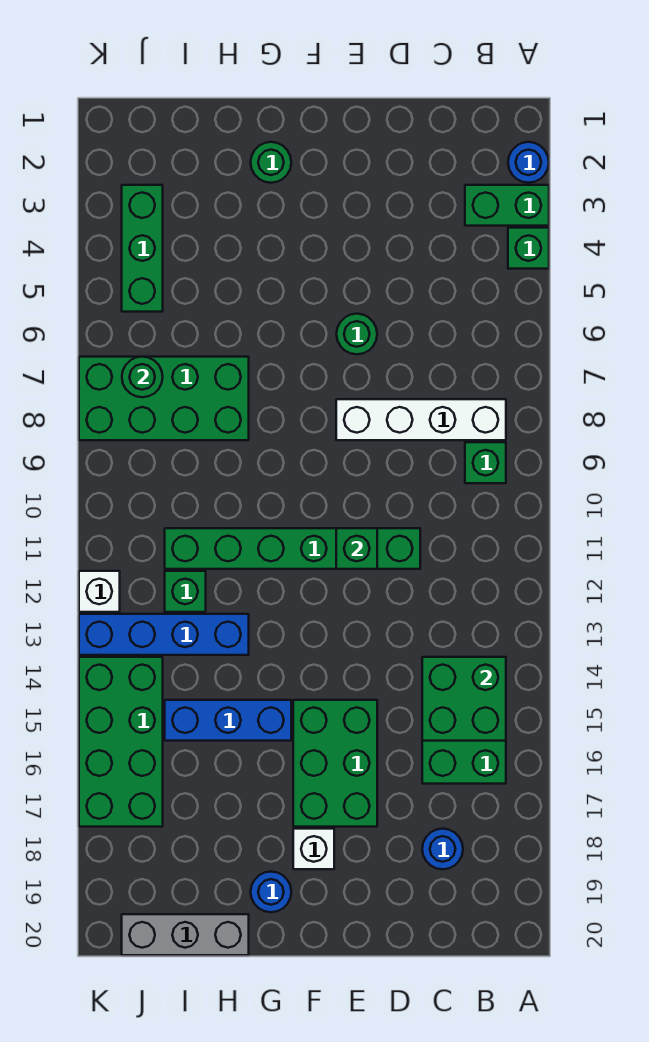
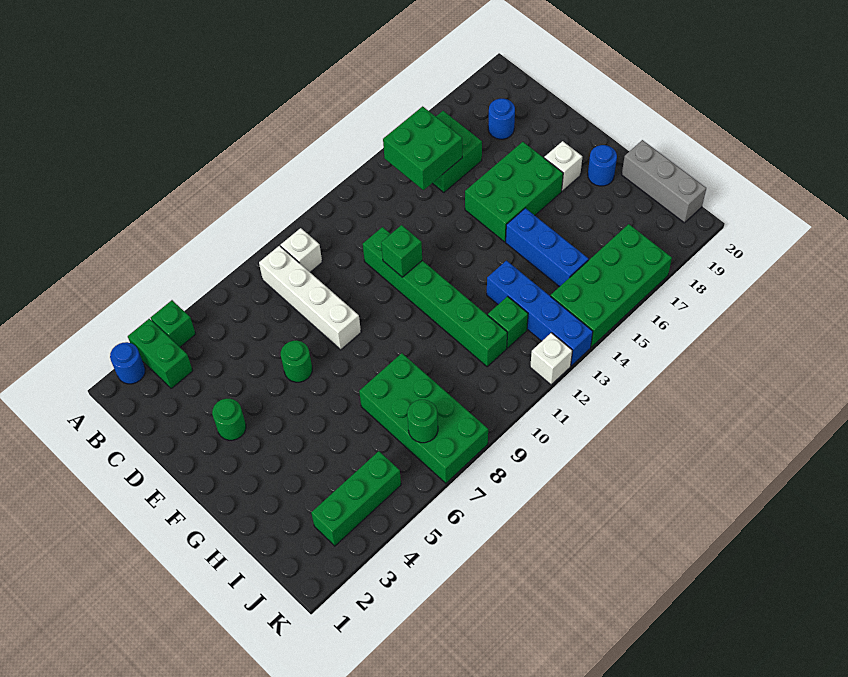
green brick B9 level 1 -> white brick B9 level 1
green round brick G2 level 1 -> green round brick E3 level 1

